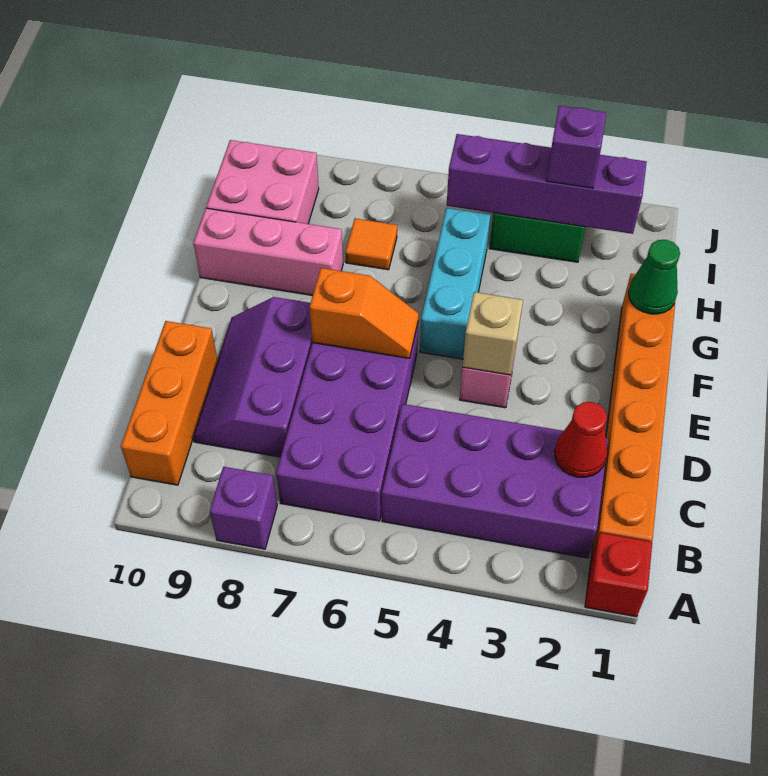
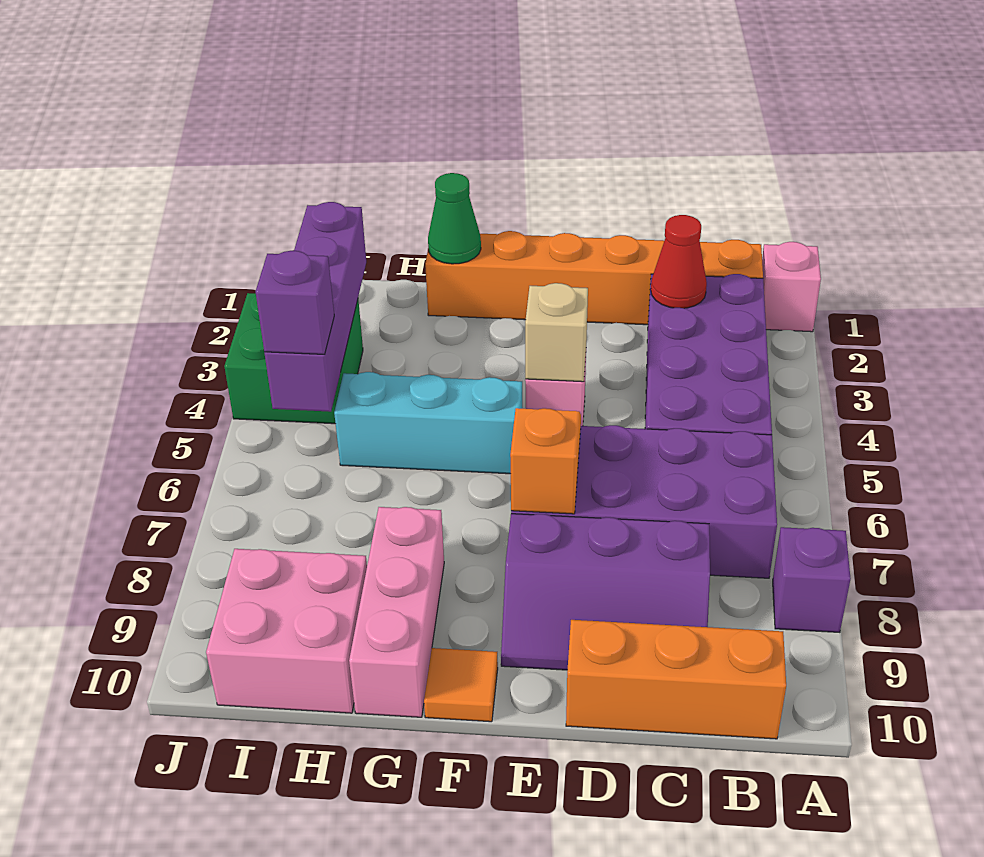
red brick A1 level 1 -> pink brick A1 level 1
orange tile H7 level 1 -> orange tile F10 level 1
purple brick I3 level 3 -> purple brick I5 level 3

